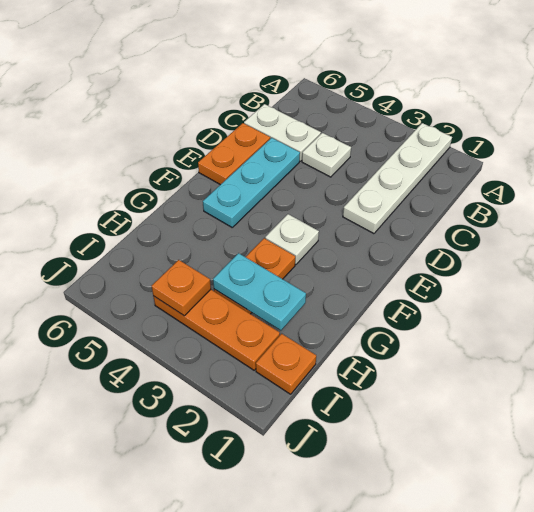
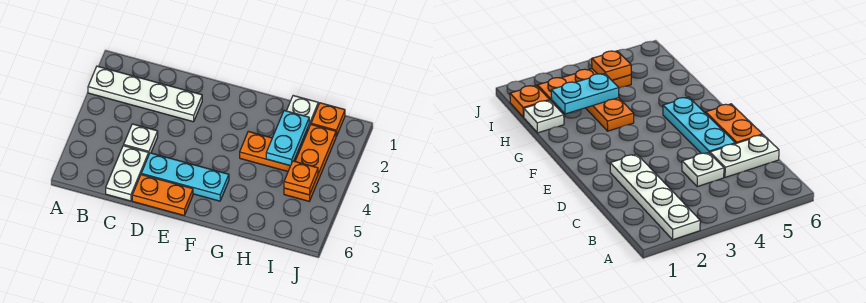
white plate F3 level 1 -> white plate H1 level 1

